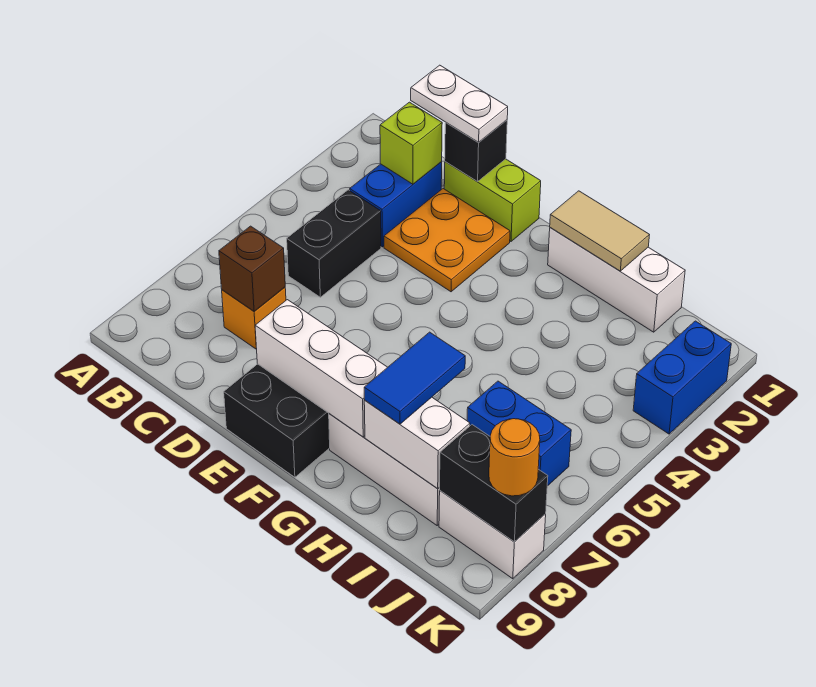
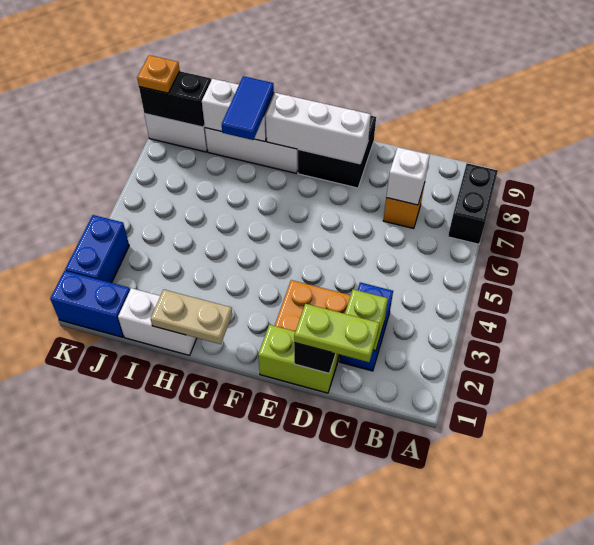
white plate C1:D1 level 3 -> lime plate C1:D1 level 3
black brick C4:C5 level 1 -> black brick A7:A8 level 1
brown brick C7 level 2 -> white brick C7 level 2
white brick G1:I1 level 1 -> white brick H1:I1 level 1
tan tile G1:H1 level 2 -> tan plate G1:H1 level 2
blue brick I6:J6 level 1 -> blue brick J1:K1 level 1
orange round brick K8 level 3 -> orange plate K8 level 3

